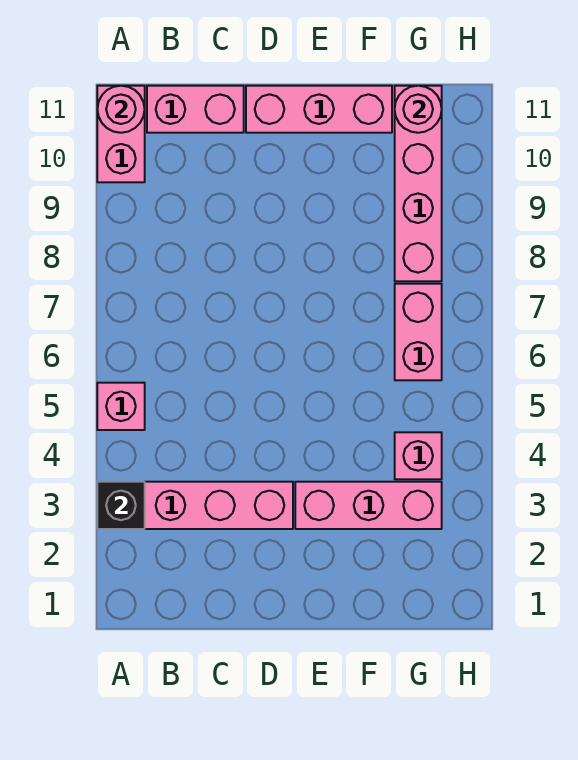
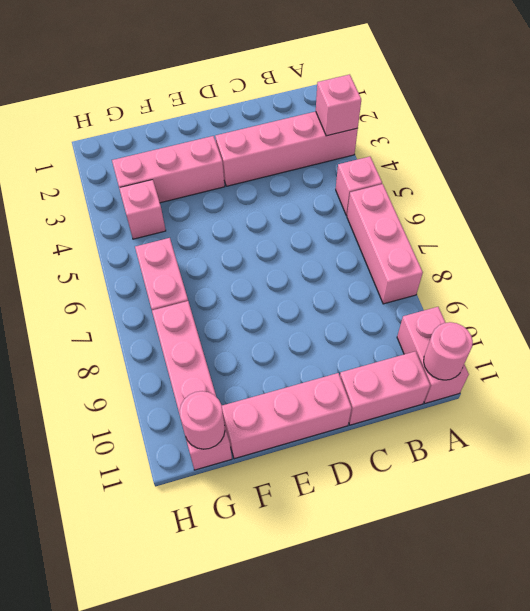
black brick A3 level 2 -> pink brick A3 level 2
none -> pink brick A6:A8 level 1

